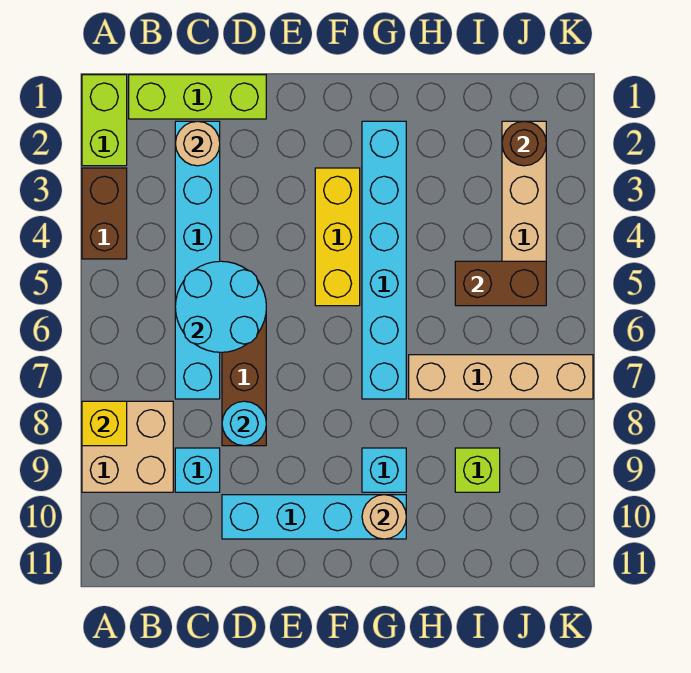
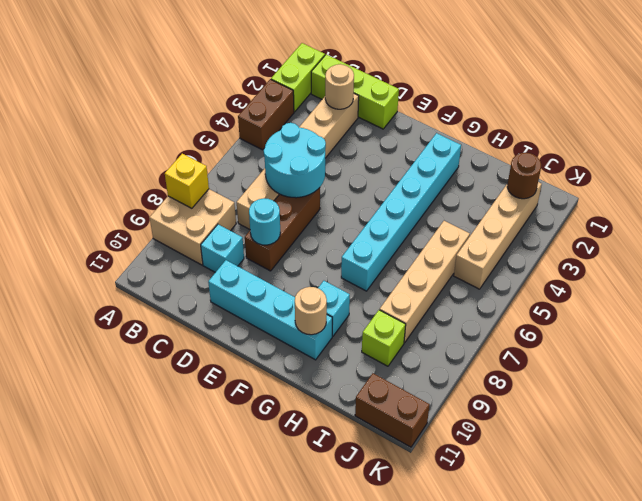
cyan brick C2:C7 level 1 -> tan brick C2:C7 level 1
yellow brick F3:F5 level 1 -> none
tan brick H7:K7 level 1 -> tan brick I5:I8 level 1
brown brick I5:J5 level 2 -> brown brick J11:K11 level 1

